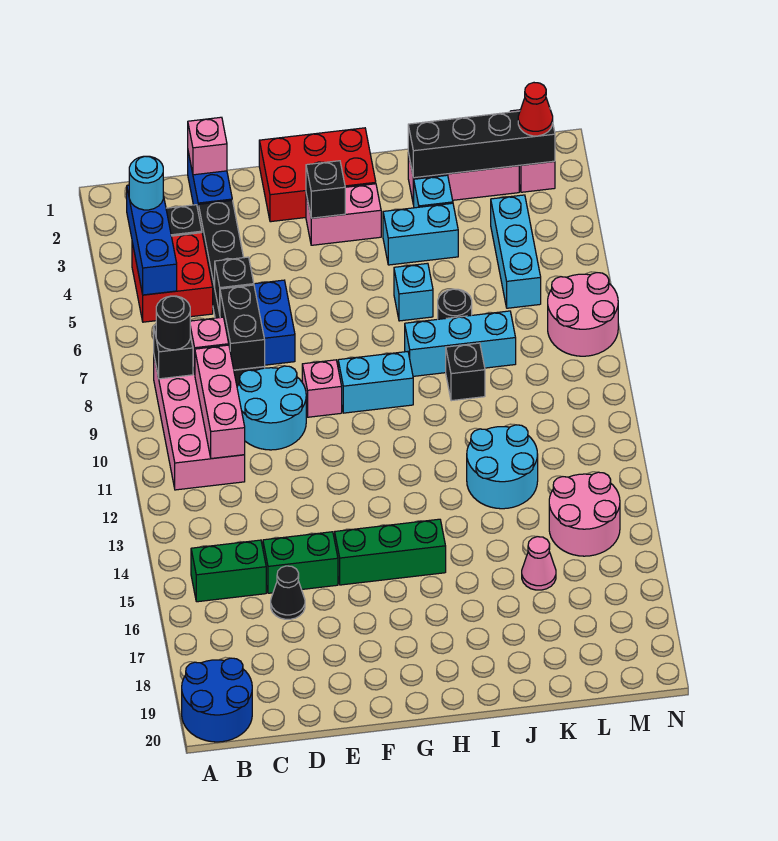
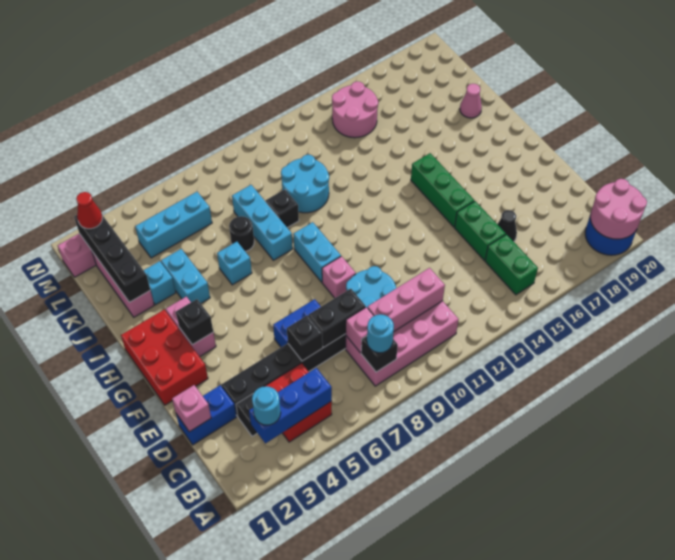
black round brick B8 level 3 -> cyan round brick B8 level 3
cyan round brick J12:K13 level 1 -> cyan round brick J10:K11 level 1
pink cone K16 level 1 -> pink cone J19 level 1
pink round brick M7:N8 level 1 -> pink round brick A19:B20 level 2

